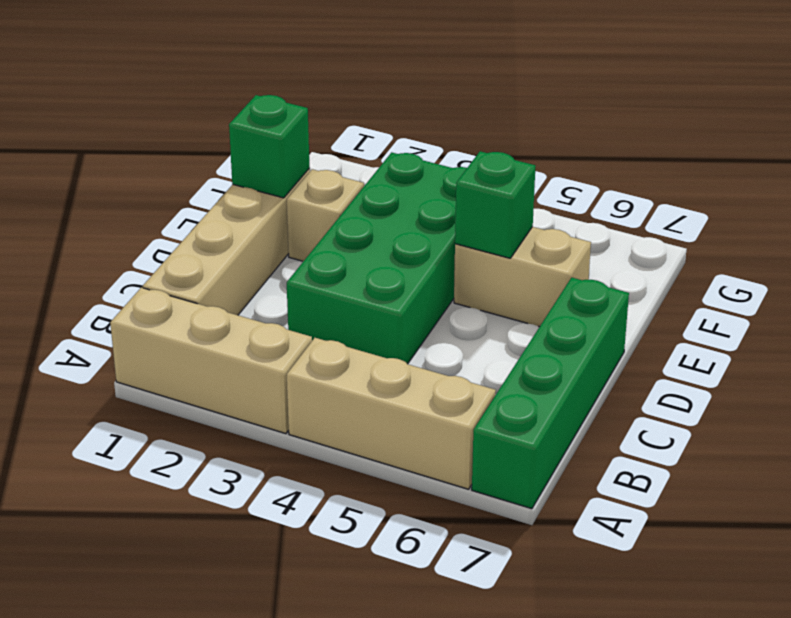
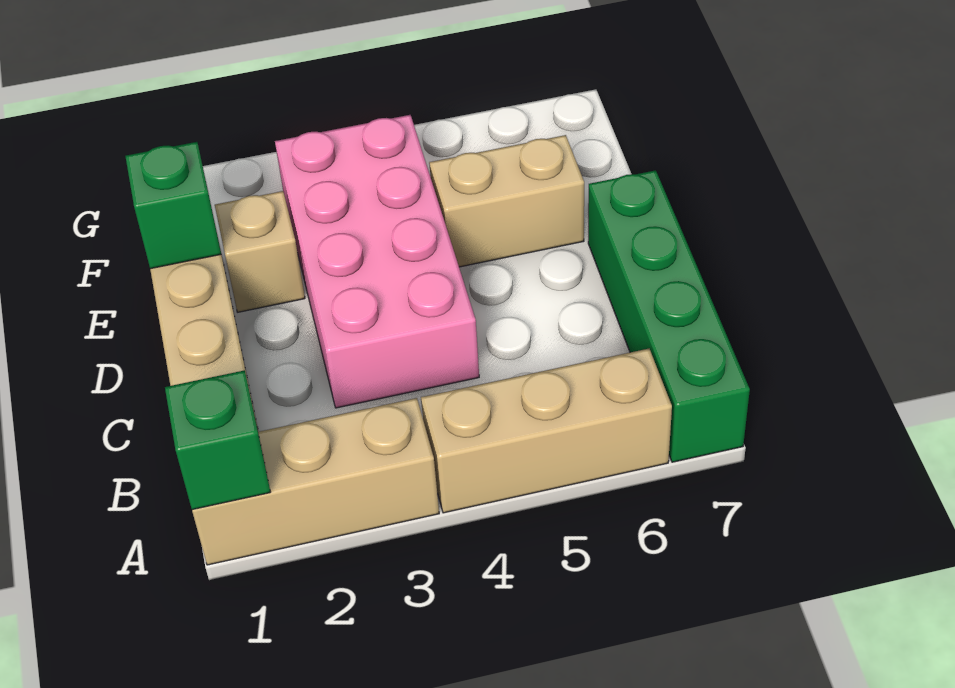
green brick C3:F4 level 1 -> pink brick C3:F4 level 1
green brick E5 level 2 -> green brick A1 level 2

